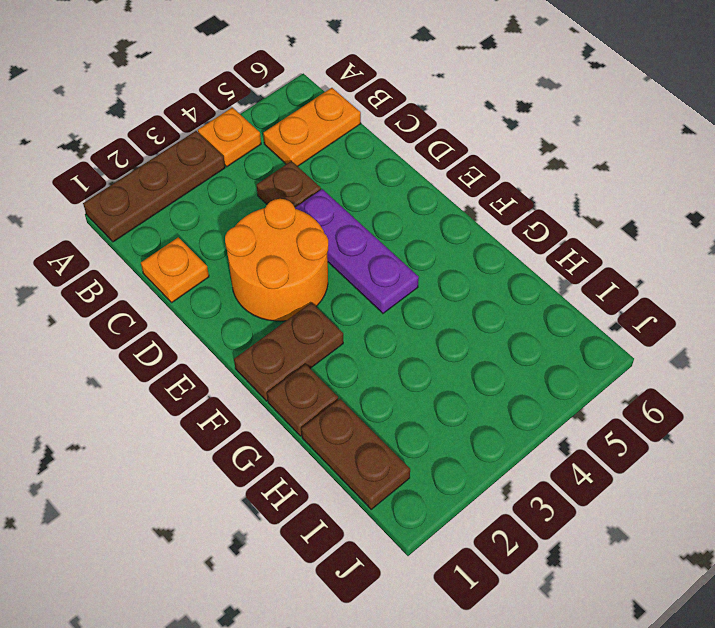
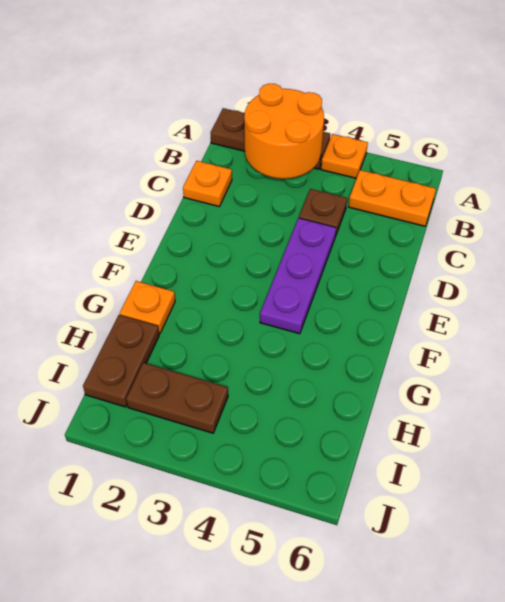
orange round brick D2:E3 level 1 -> orange round brick A2:B3 level 2
brown plate F1:F2 level 1 -> brown plate I2:I3 level 1
brown plate G1 level 1 -> orange plate G1 level 1

